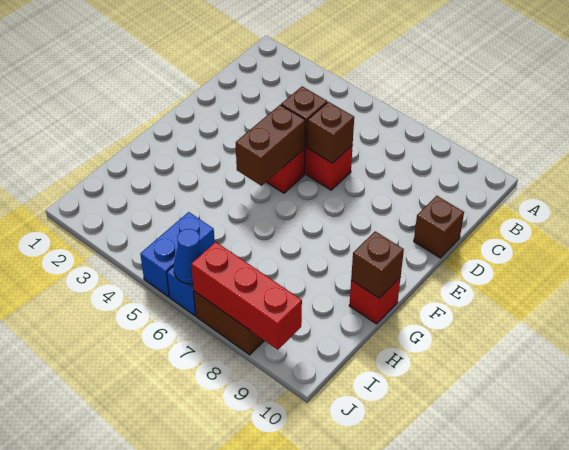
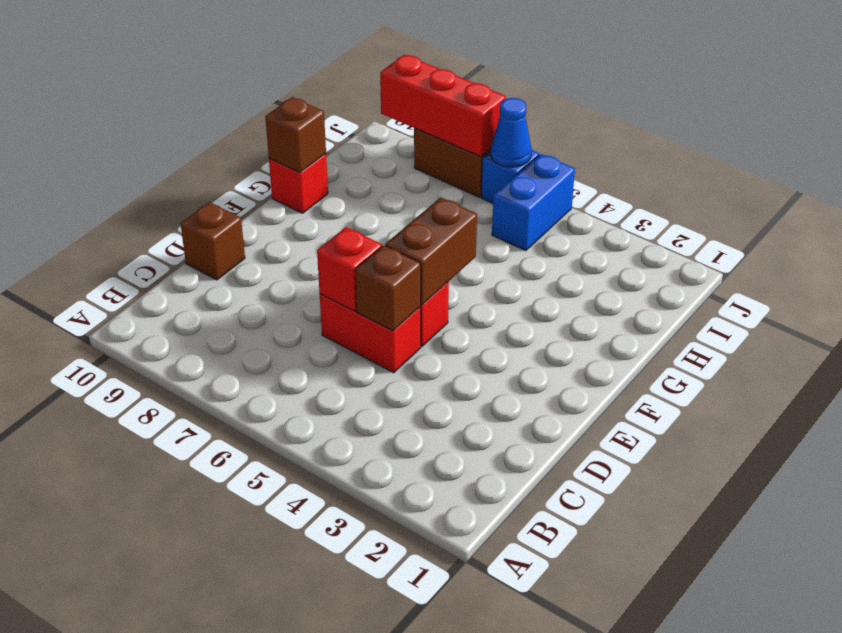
brown brick D6 level 2 -> red brick D6 level 2

